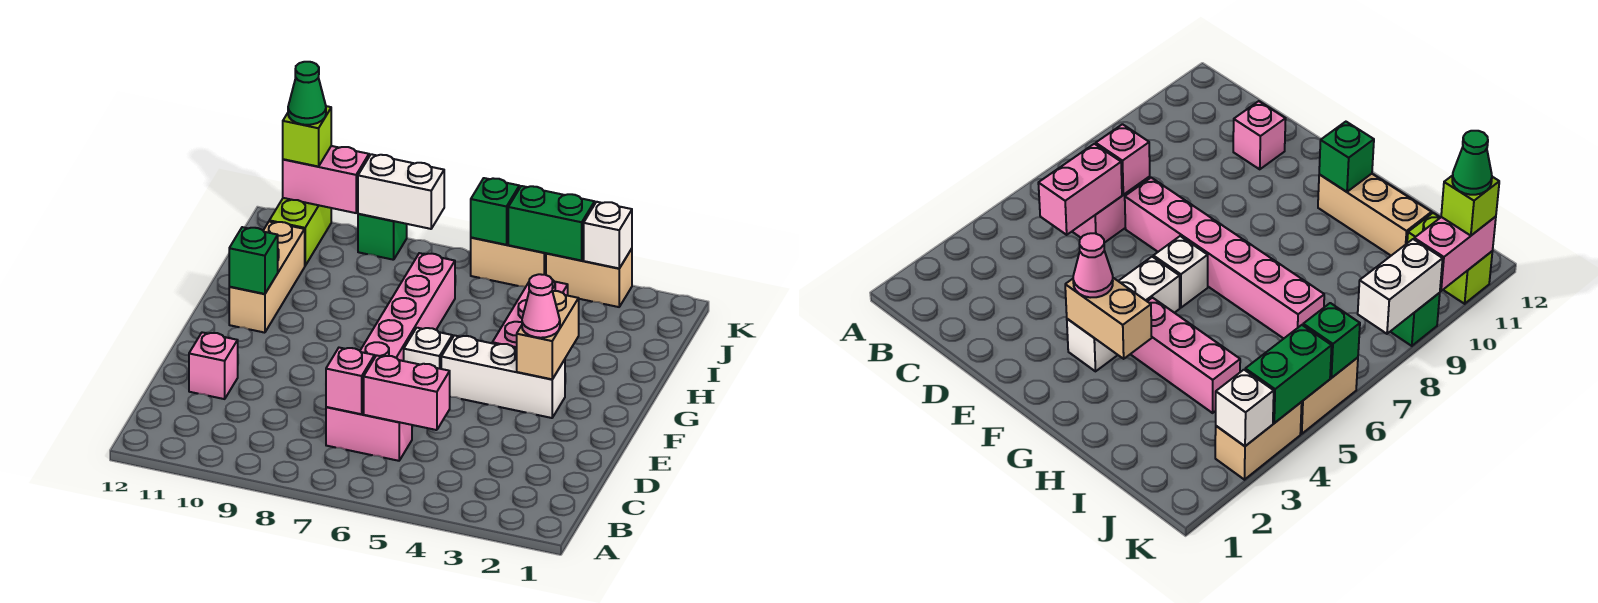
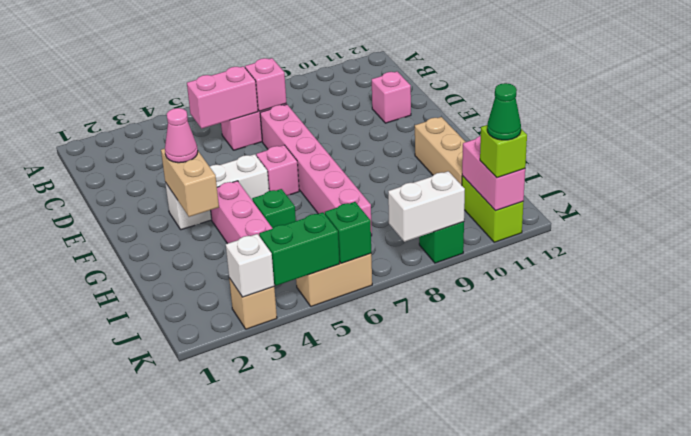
white brick F6 level 1 -> pink brick F6 level 1
green brick G11 level 2 -> green brick H5 level 1
tan brick K3:K4 level 1 -> tan brick K3 level 1
pink brick K10:K11 level 2 -> pink brick J11:K11 level 2

